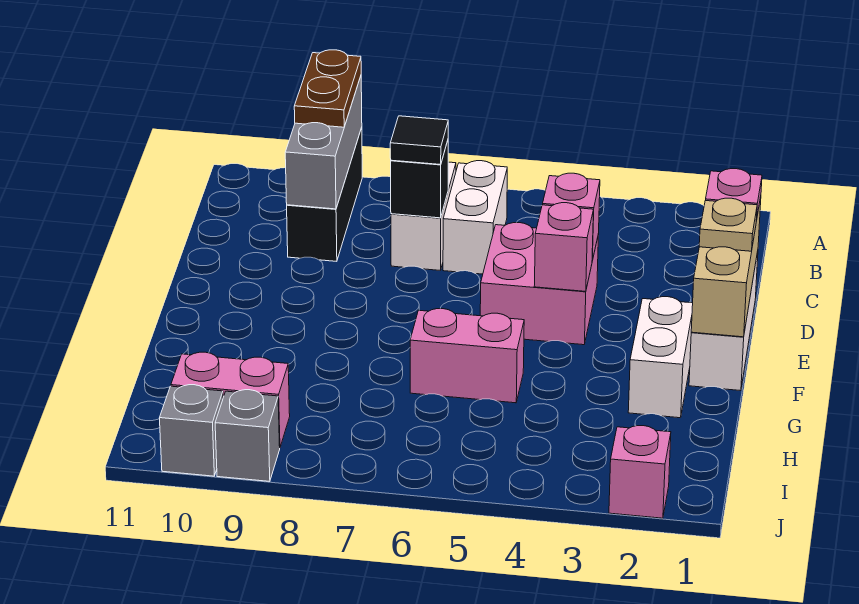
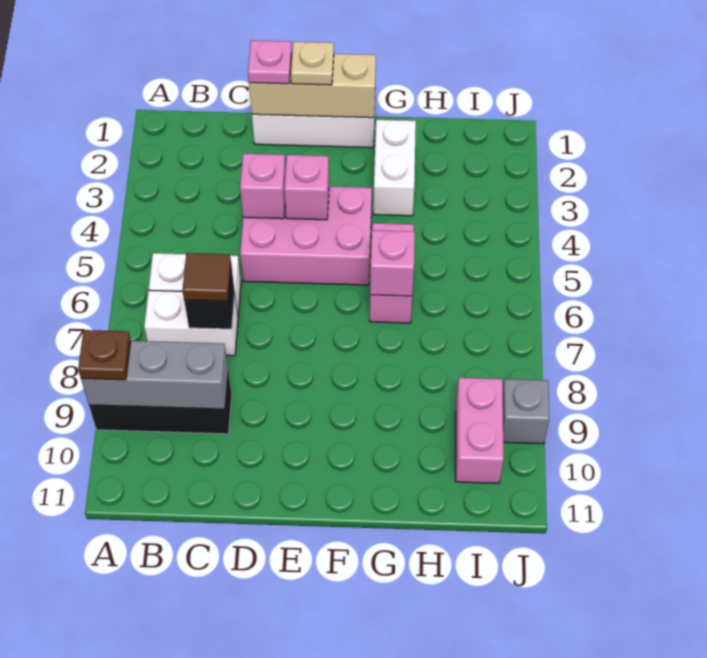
brown plate A9:B9 level 3 -> brown plate A9 level 3
black tile C7 level 3 -> brown tile C7 level 3
pink brick D4:E5 level 1 -> pink brick D4:F5 level 1
white brick F2:G2 level 1 -> white brick G2:G3 level 1
pink brick J2 level 1 -> pink brick G6 level 2
grey brick J10 level 1 -> none

